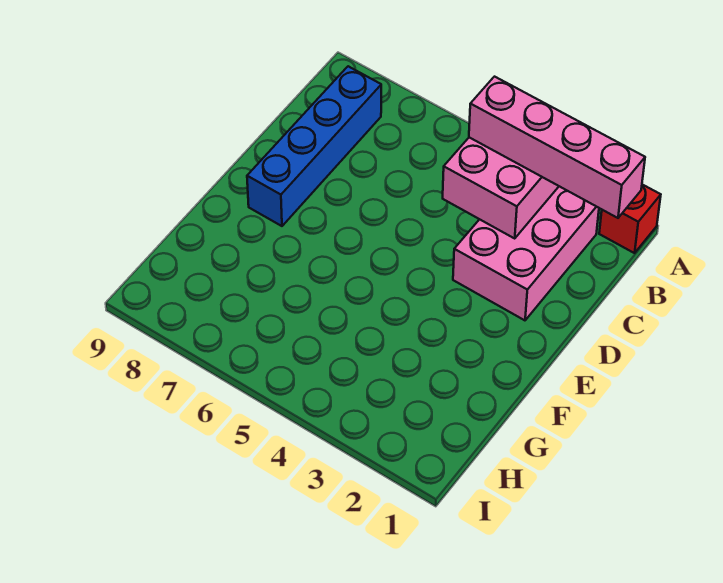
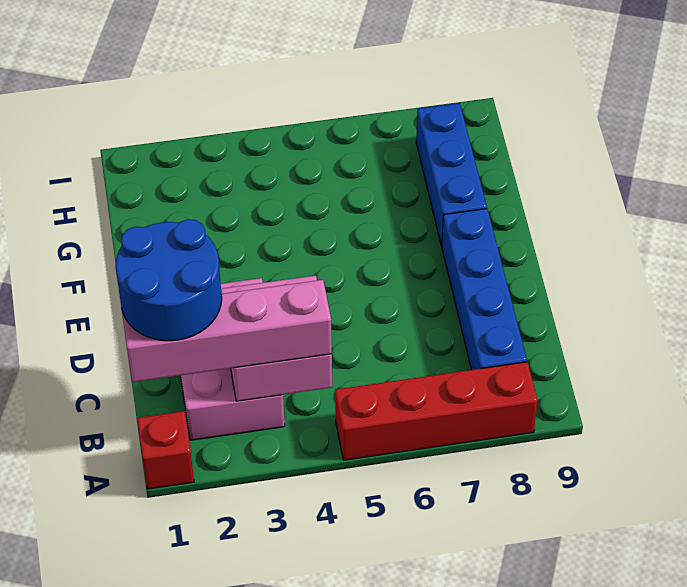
none -> red brick A5:A8 level 1
none -> blue round brick B1:C2 level 4
none -> blue brick F8:H8 level 1

